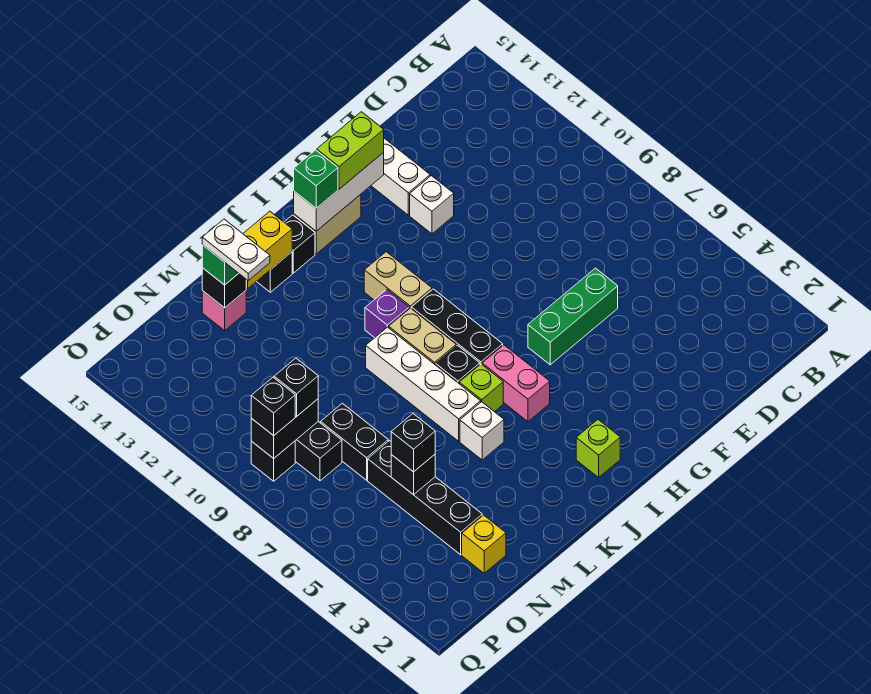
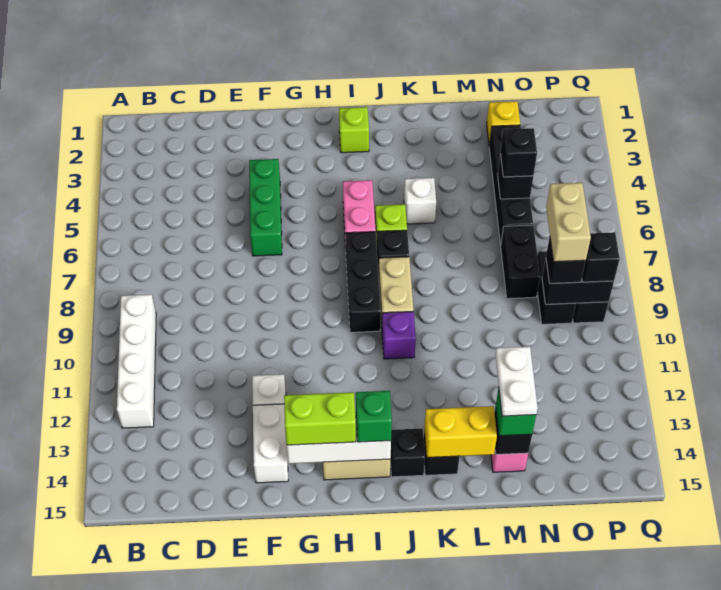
green brick E6:G6 level 1 -> green brick F4:F6 level 1
tan brick I10:I11 level 1 -> tan brick O8:O9 level 4
white brick K6:K9 level 1 -> white brick B9:B12 level 1

